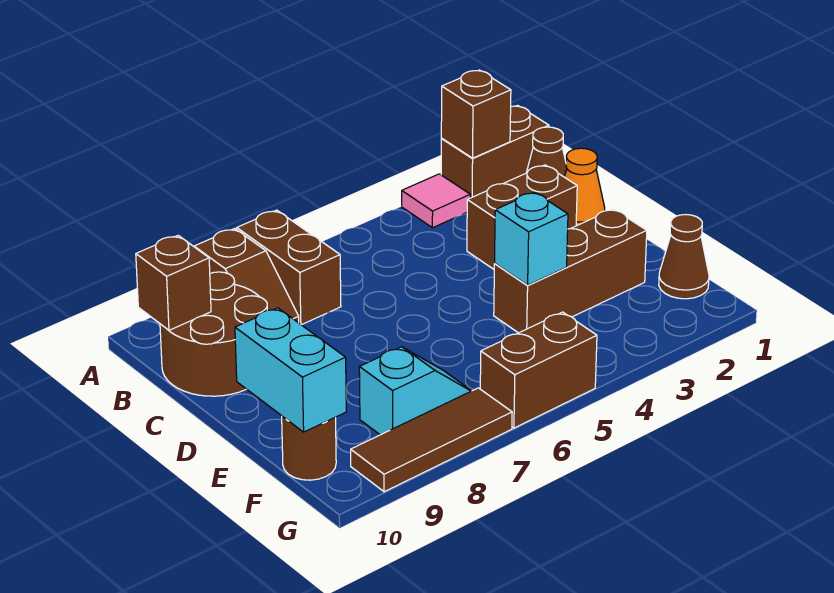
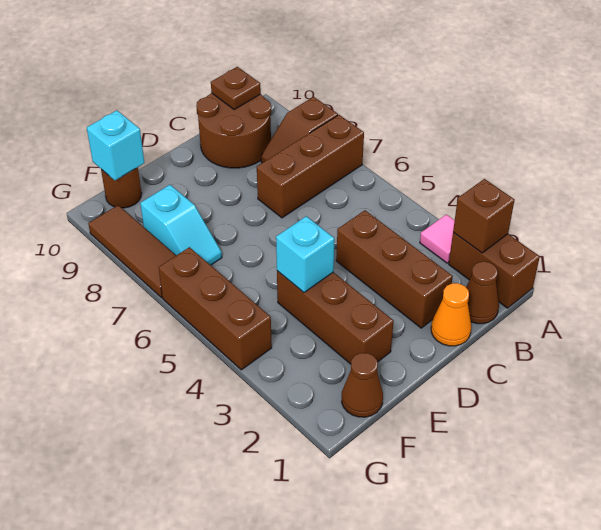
brown brick A7:B7 level 1 -> brown brick A7:C7 level 1
brown brick B10 level 2 -> brown plate B10 level 2
brown brick C2:C3 level 1 -> brown brick C2:C4 level 1
cyan brick E10:F10 level 2 -> cyan brick F10 level 2
brown brick G5:G6 level 1 -> brown brick G4:G6 level 1

